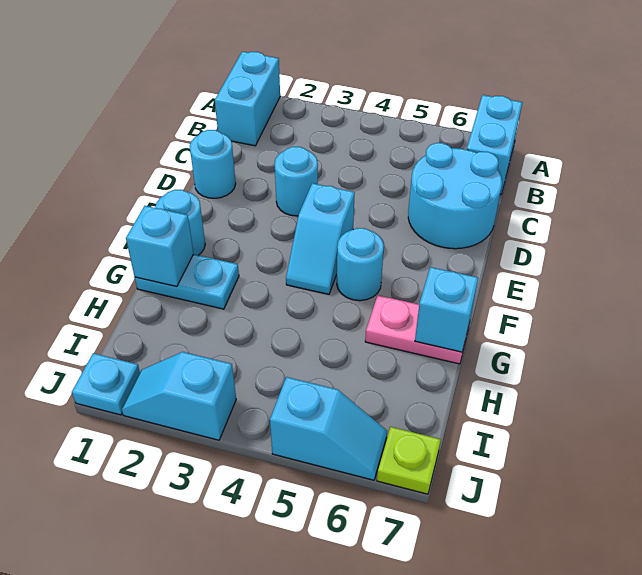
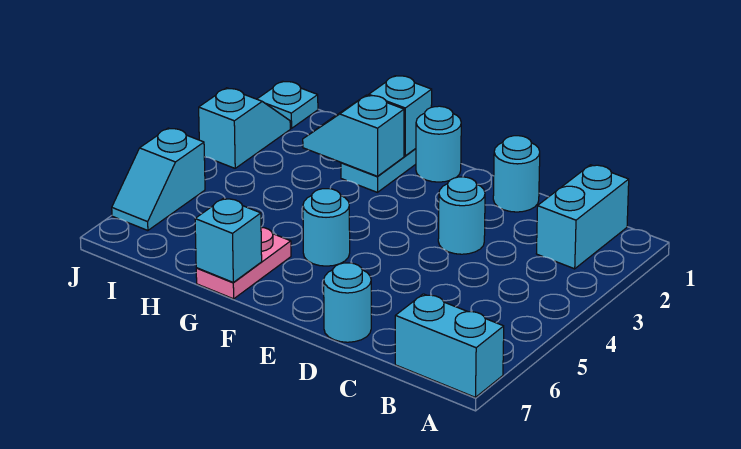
cyan brick A1:B1 level 1 -> cyan brick B1:B2 level 1
cyan round brick C6:D7 level 1 -> cyan round brick D7 level 1
cyan slope E4:F4 level 1 top E -> cyan slope G2:H2 level 2 top G
lime plate J7 level 1 -> none

